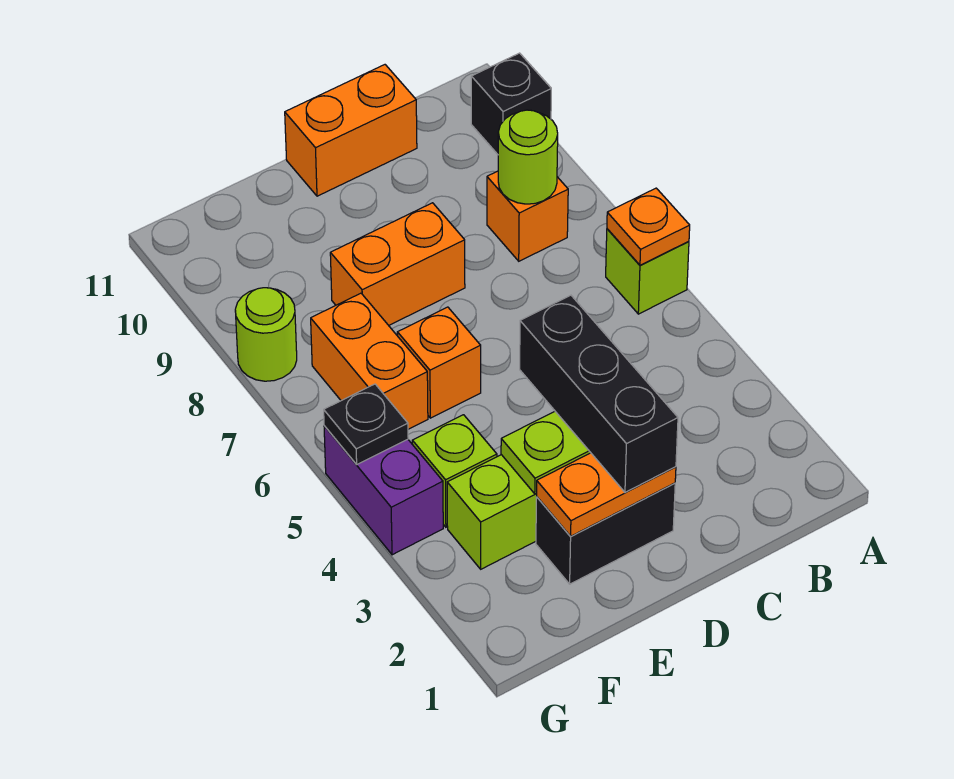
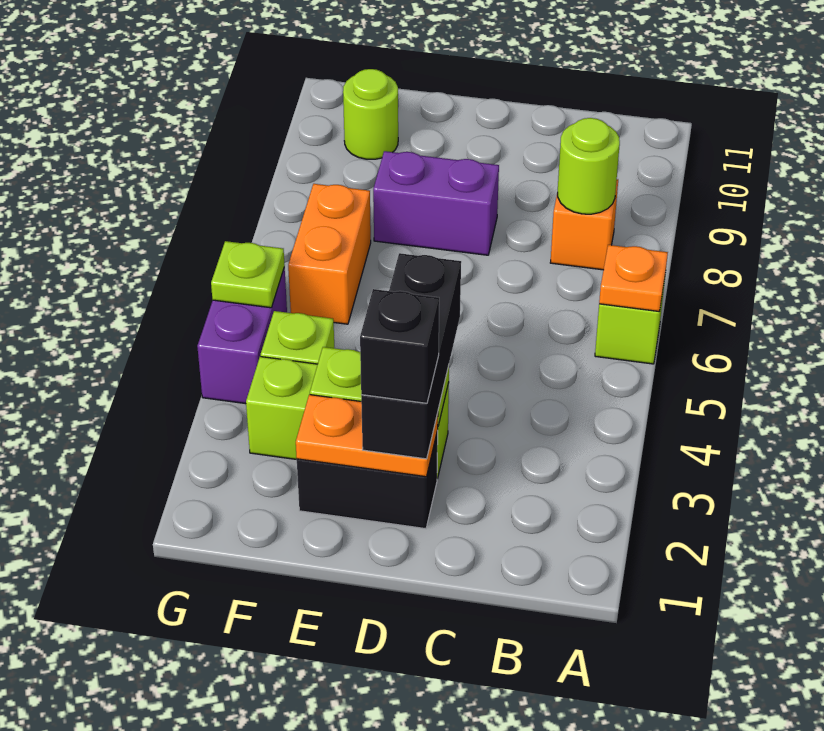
black brick A10 level 1 -> black brick D2 level 4
orange brick C11:D11 level 1 -> none
orange brick D8:E8 level 1 -> purple brick D8:E8 level 1
orange brick E6 level 1 -> none
black plate G5 level 2 -> lime plate G5 level 2
lime round brick G8 level 1 -> lime round brick F10 level 1

